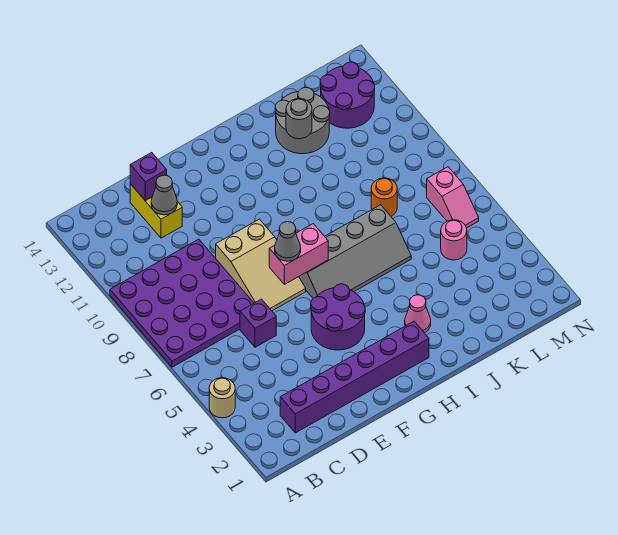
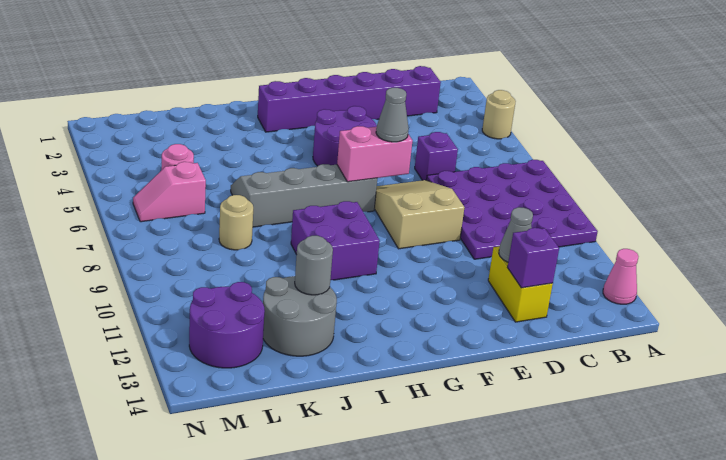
none -> purple brick H9:I10 level 1
pink cone I3 level 1 -> pink cone A13 level 1
orange round brick K8 level 1 -> tan round brick K8 level 1
pink slope M6:M7 level 1 top 7 -> pink slope L6:M6 level 1 top L

